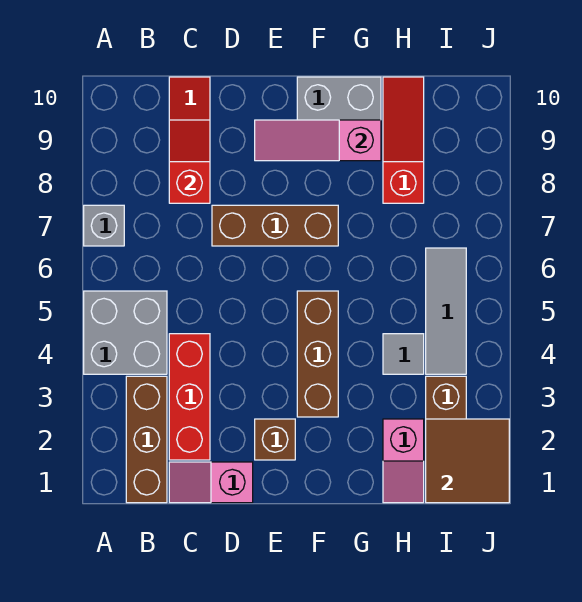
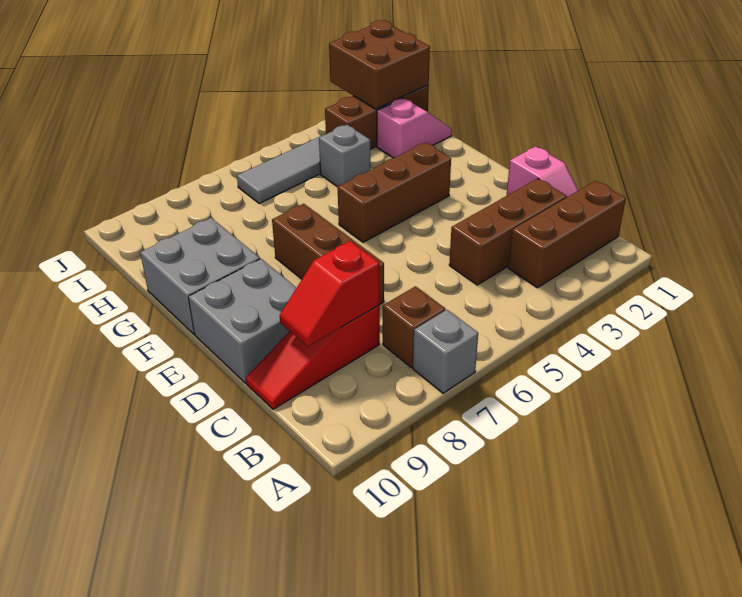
grey brick A4:B5 level 1 -> grey brick D9:E10 level 1
red brick C2:C4 level 1 -> brown brick C2:C4 level 1
brown brick E2 level 1 -> brown brick B7 level 1
pink slope E9:G9 level 2 top G -> none
grey tile H4 level 1 -> grey brick H4 level 1
red slope H8:H10 level 1 top 8 -> none
brown tile I1:J2 level 2 -> brown brick I1:J2 level 2

